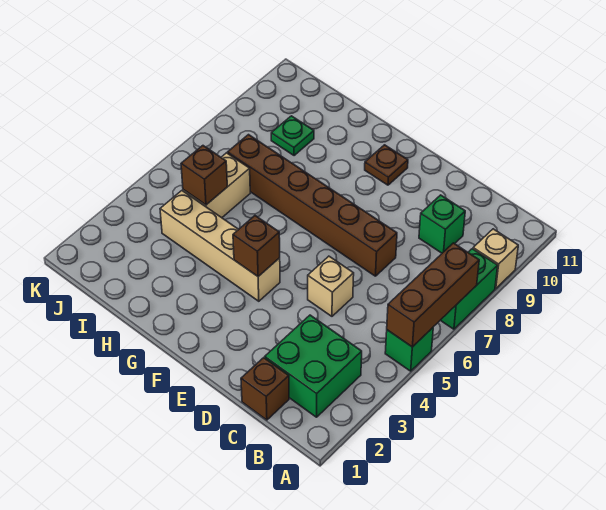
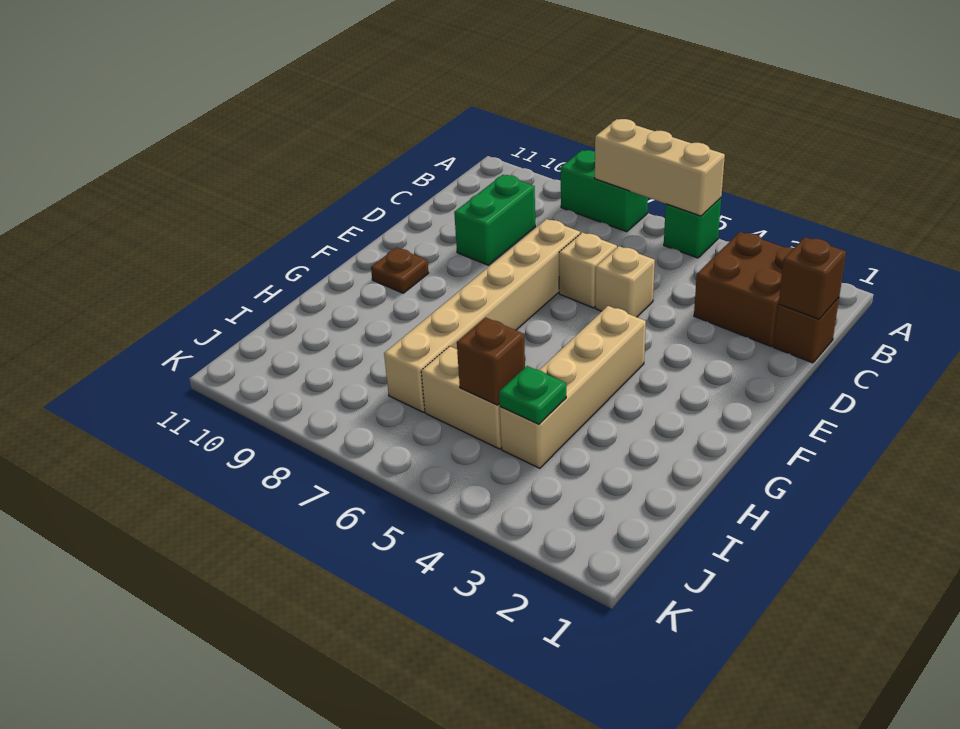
brown brick A5:A7 level 2 -> tan brick A5:A7 level 2
tan brick A9 level 1 -> tan brick D6 level 1
green brick B2:C3 level 1 -> brown brick B2:C3 level 1
green brick C9 level 1 -> green brick C9:D9 level 1
brown brick D7:I7 level 1 -> tan brick D7:I7 level 1
brown brick F4 level 2 -> brown brick C1 level 2
green plate I9 level 1 -> green plate I4 level 2

